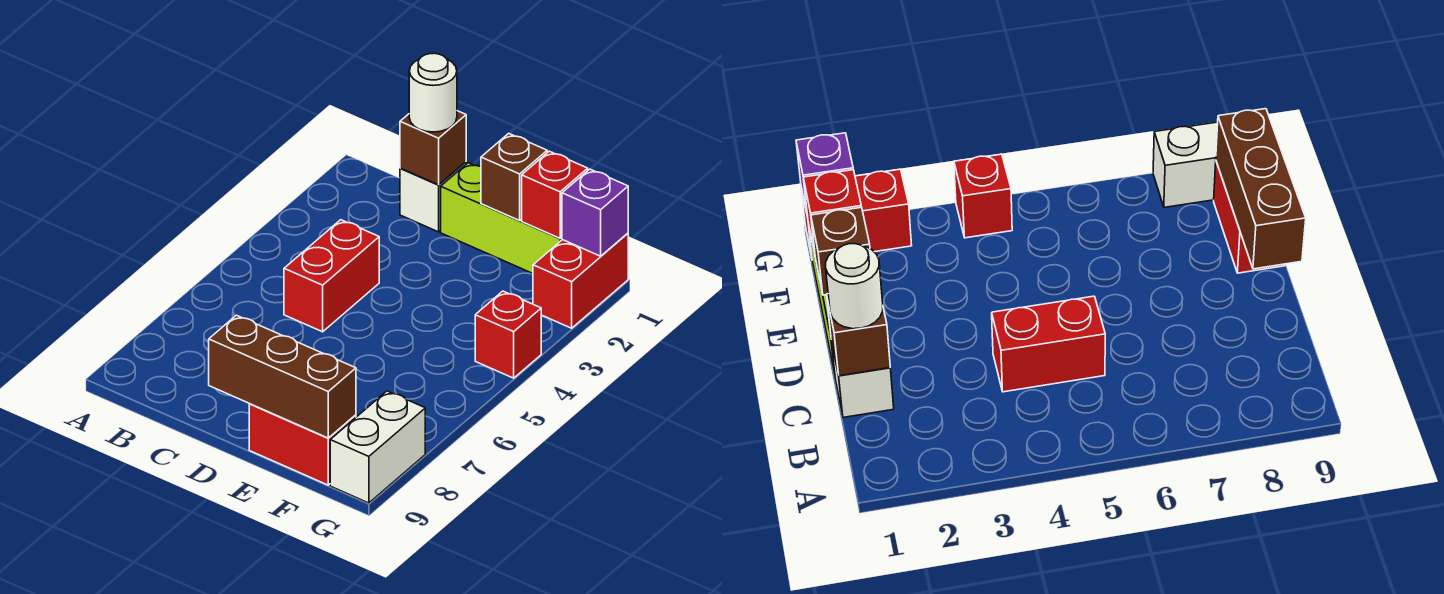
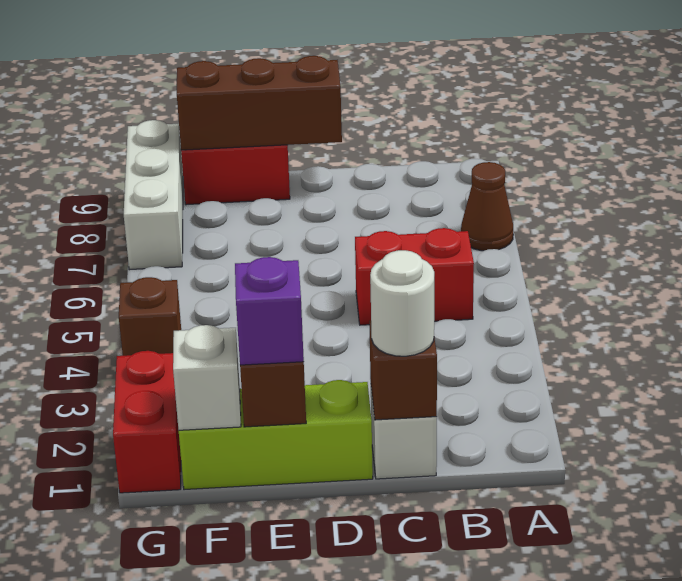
none -> brown cone A7 level 1
red brick C4:C5 level 1 -> red brick B5:C5 level 1
red brick F1 level 2 -> white brick F1 level 2
purple brick G1 level 2 -> purple brick E1 level 3
red brick G4 level 1 -> brown brick G4 level 1
white brick G8:G9 level 1 -> white brick G7:G9 level 1

